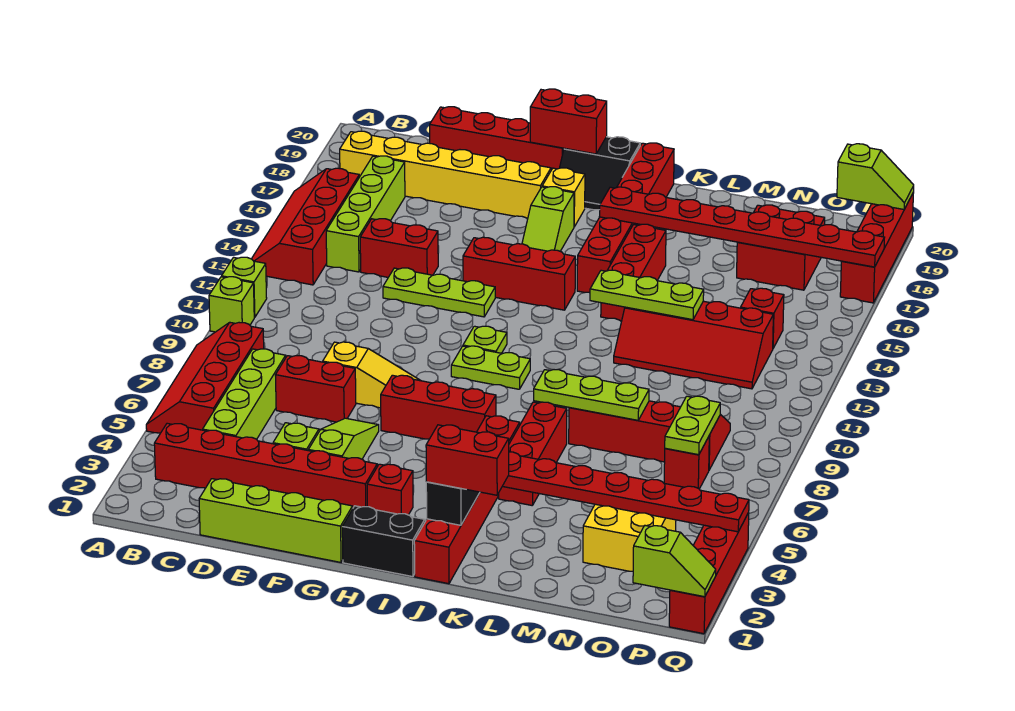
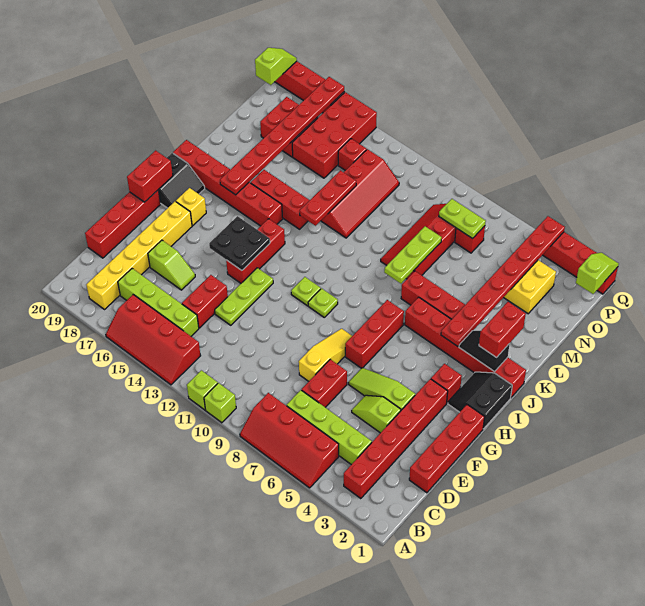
lime brick D1:G1 level 1 -> red brick D1:G1 level 1
none -> black plate G14:H15 level 2
lime plate H10:I10 level 1 -> lime plate H10 level 1
lime slope H16:H17 level 1 top 17 -> lime slope E16:E17 level 1 top 17
lime plate K13:M13 level 2 -> red plate K13:M13 level 2
none -> red brick N15:Q16 level 1

